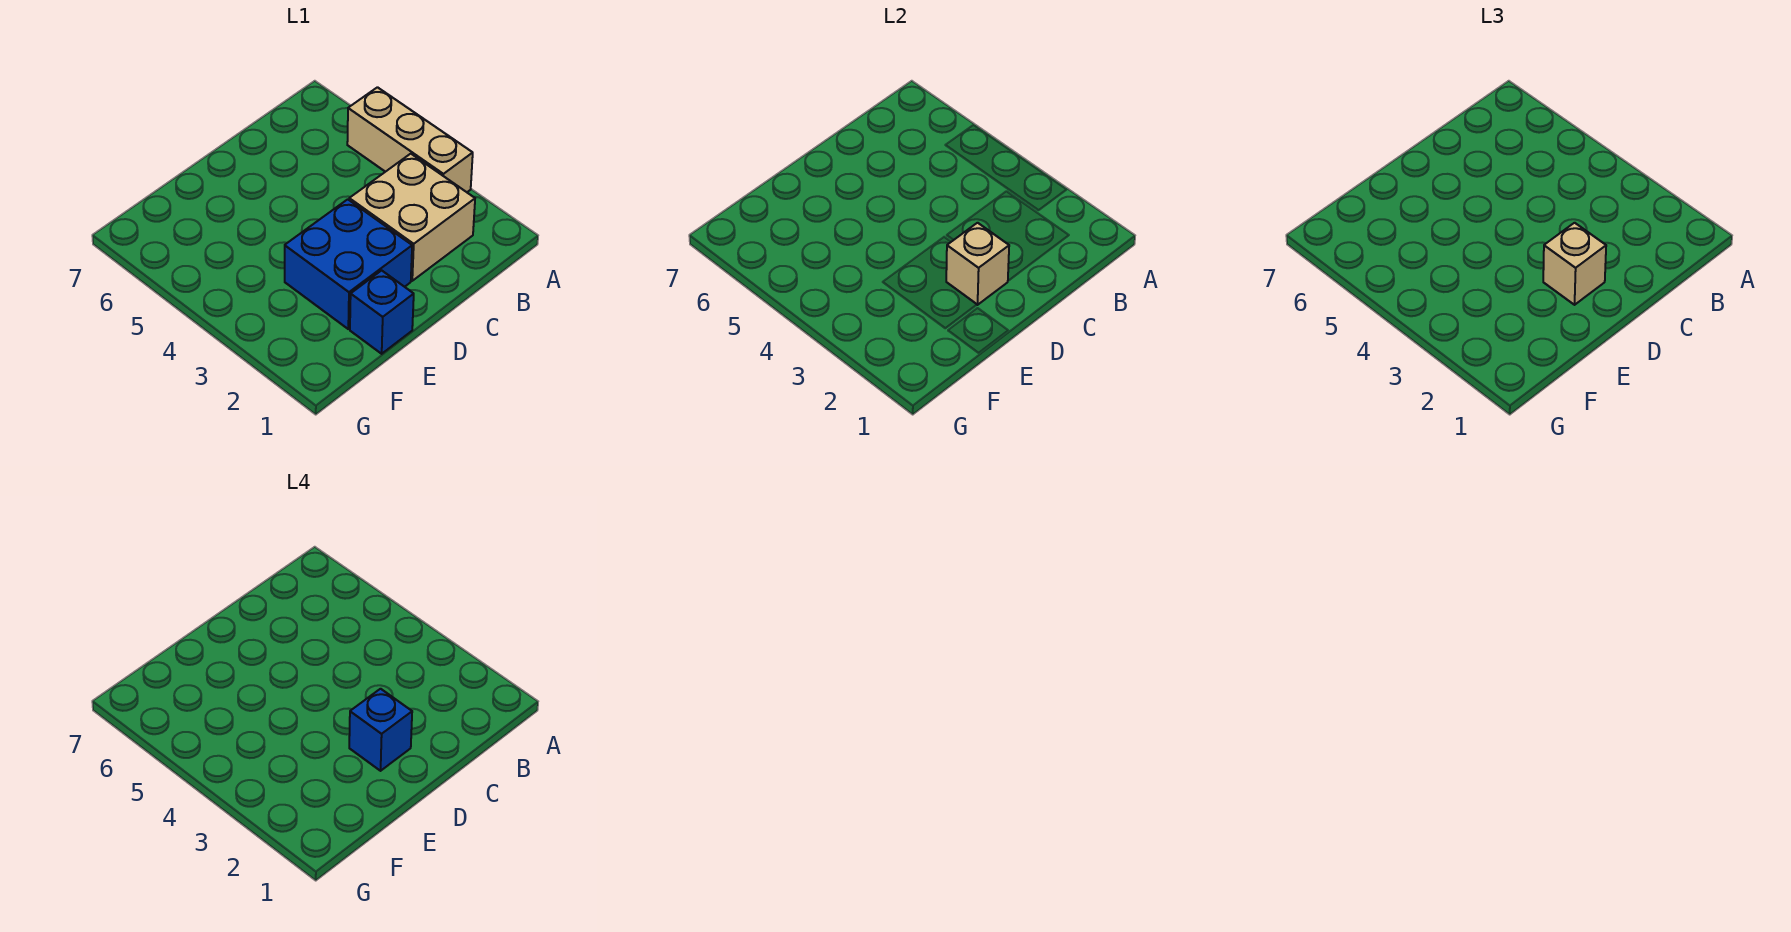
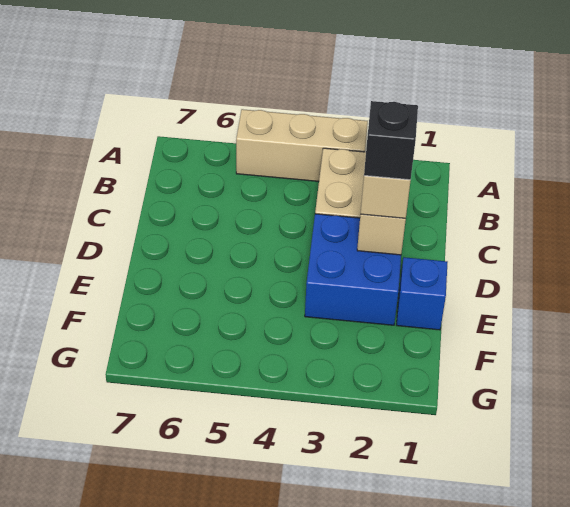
blue brick D2 level 4 -> black brick D2 level 4

